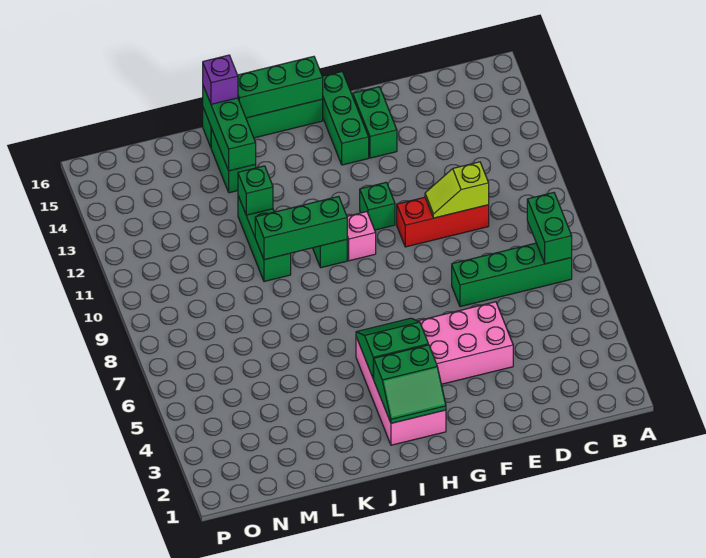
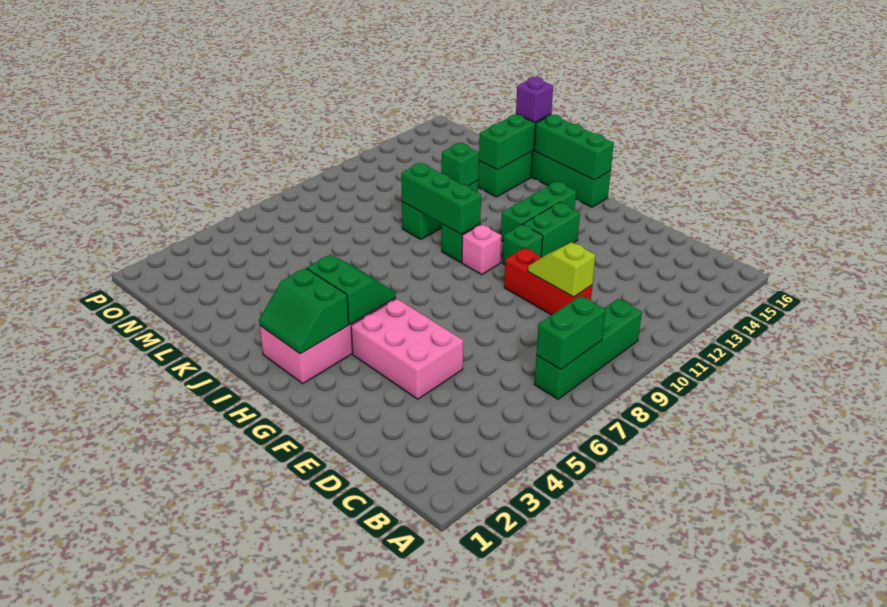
green brick B7:E7 level 1 -> green brick B7:B10 level 1
green brick F14:F15 level 1 -> green brick G12:G13 level 1
green brick G14:G16 level 1 -> green brick H12:H14 level 1

